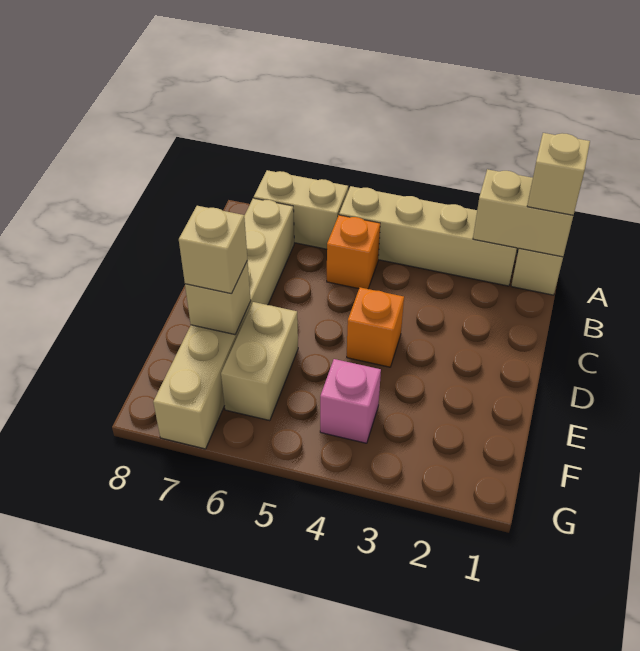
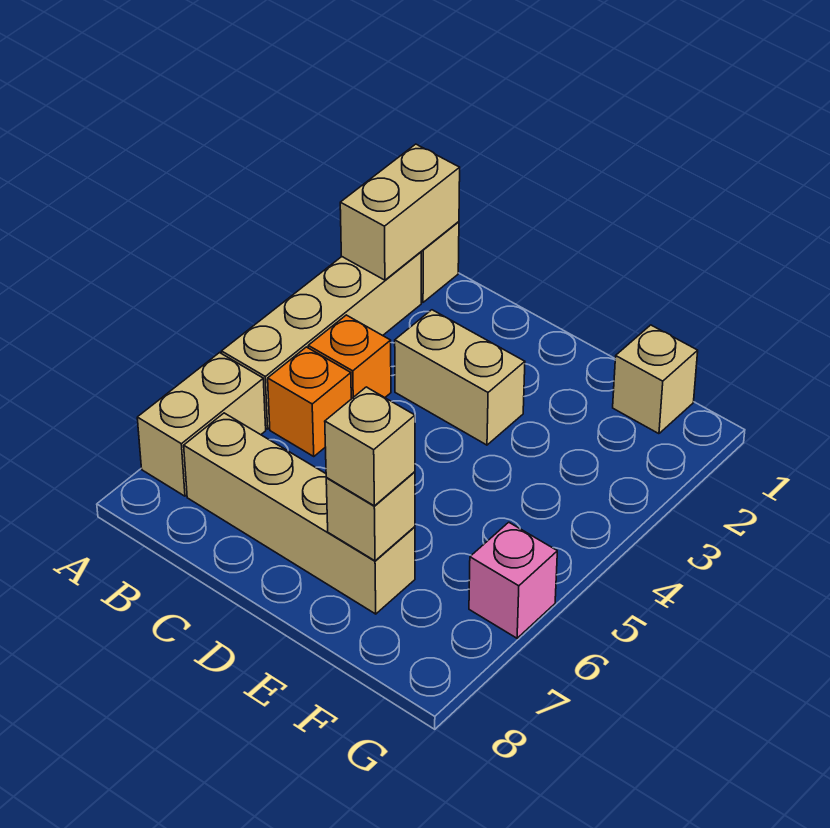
tan brick A1 level 3 -> tan brick F1 level 1
tan brick B7:G7 level 1 -> tan brick B7:E7 level 1
orange brick D4 level 1 -> orange brick B4 level 1
tan brick E6:F6 level 1 -> tan brick C3:D3 level 1
pink brick F4 level 1 -> pink brick G6 level 1

